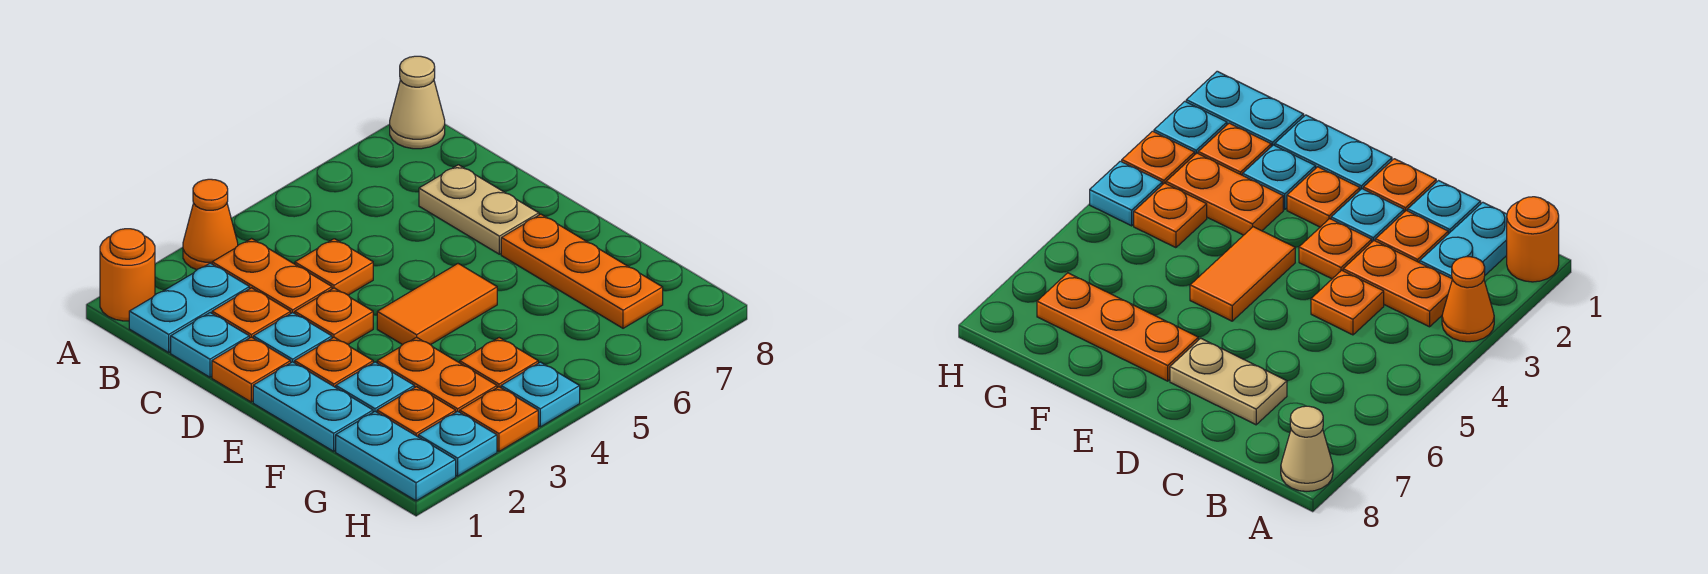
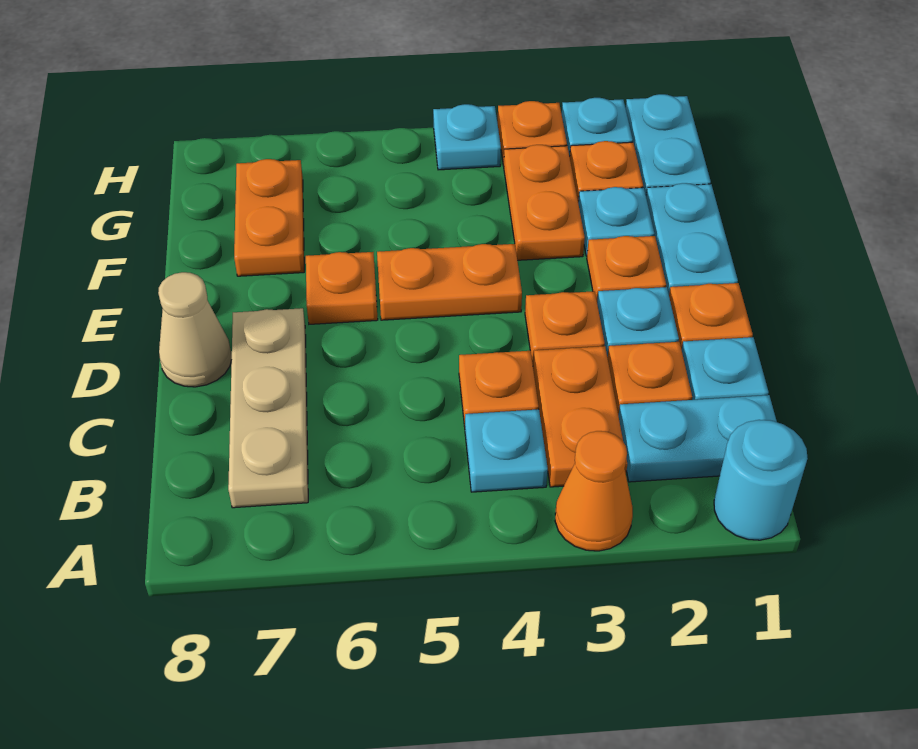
orange round brick A1 level 1 -> cyan round brick A1 level 1
tan cone A8 level 1 -> tan cone D8 level 1
none -> cyan plate B4 level 1
tan plate C7:D7 level 1 -> tan plate B7:D7 level 1
orange tile E4:E5 level 1 -> orange plate E4:E5 level 1
orange plate E7:G7 level 1 -> orange plate F7:G7 level 1
orange plate G4 level 1 -> orange plate E6 level 1

